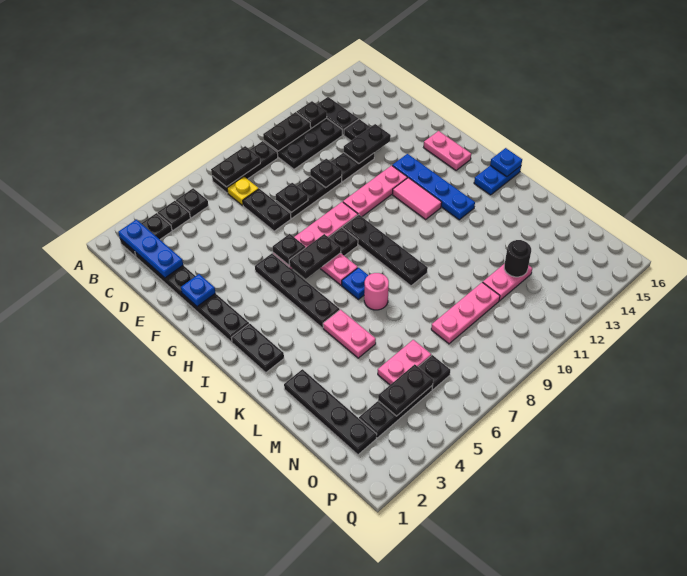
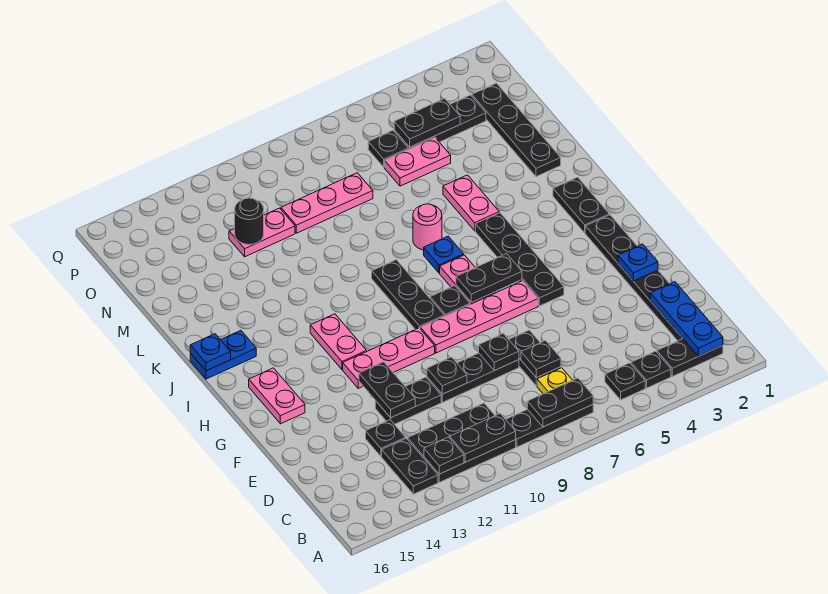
black plate E12:E13 level 2 -> black plate E12:F12 level 2
black plate G6 level 2 -> black plate D7 level 2
blue plate G13:J13 level 1 -> none
black plate H9:K9 level 1 -> black plate H9:J9 level 1
pink tile H12:I12 level 1 -> pink plate H12:I12 level 1

